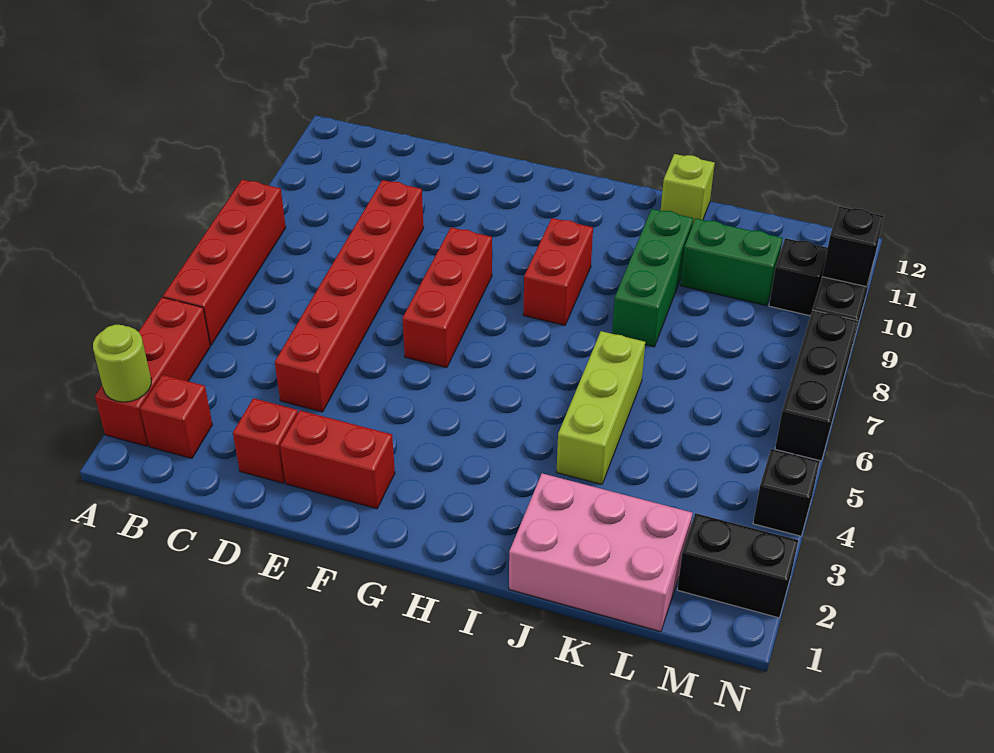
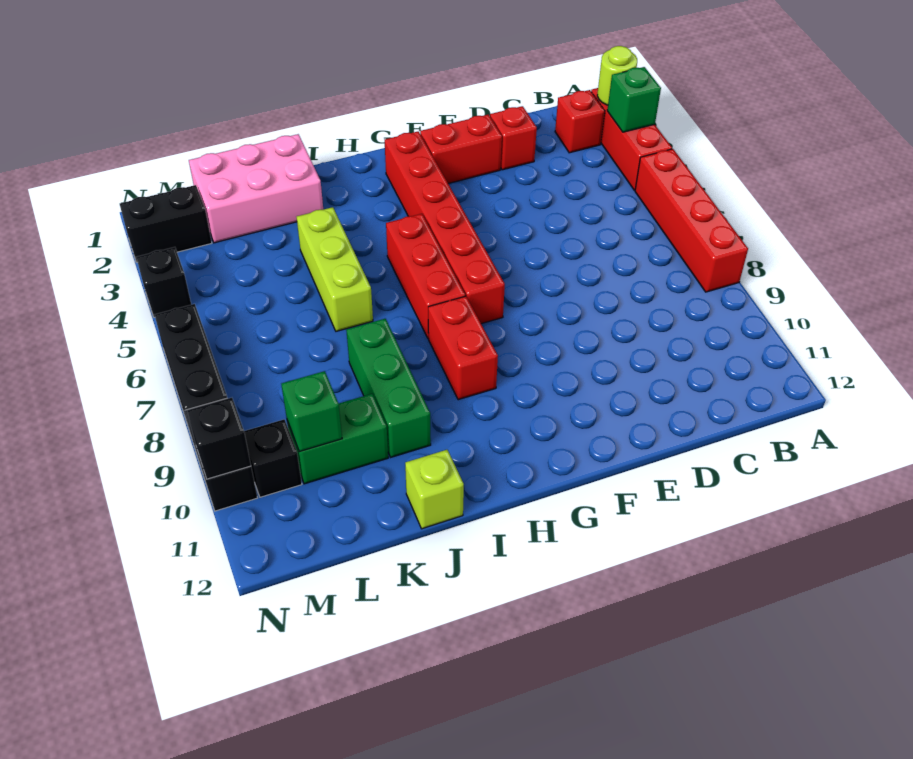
none -> green brick A3 level 2
red brick D4:D9 level 1 -> red brick G2:G7 level 1
red brick F6:F8 level 1 -> red brick H5:H7 level 1
none -> green brick L10 level 2

